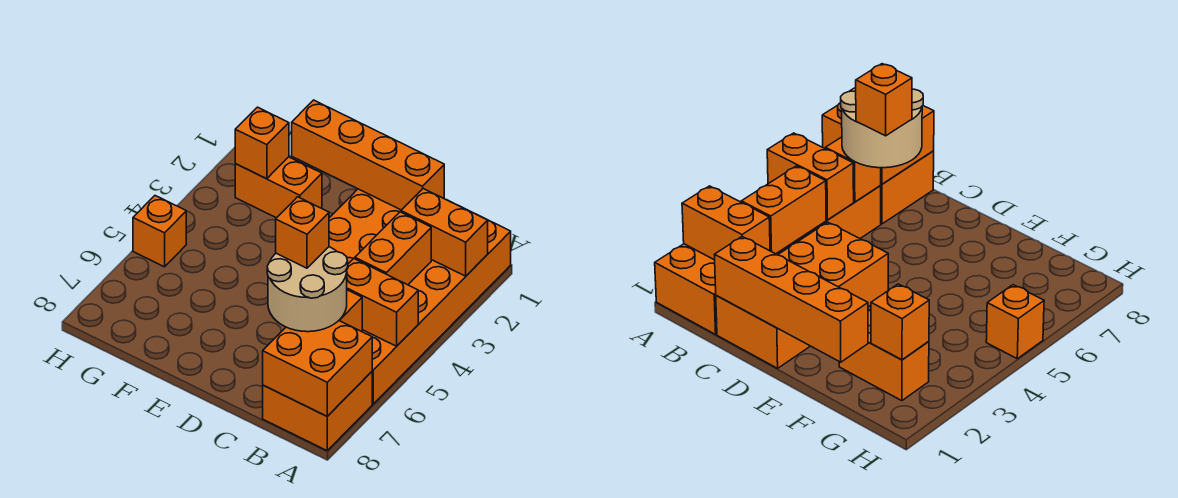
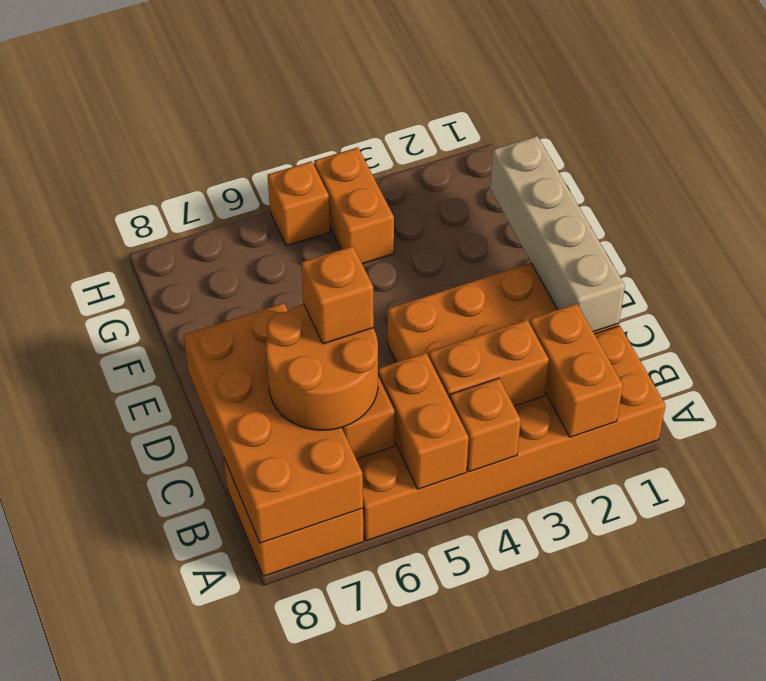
orange brick A7:B8 level 2 -> orange brick A7:D8 level 2
tan round brick B6:C7 level 3 -> orange round brick B6:C7 level 3
orange brick C1:F1 level 2 -> tan brick C1:F1 level 2
orange brick F2:G2 level 1 -> orange brick G4:H4 level 1
orange brick G2 level 2 -> orange brick A4 level 2

